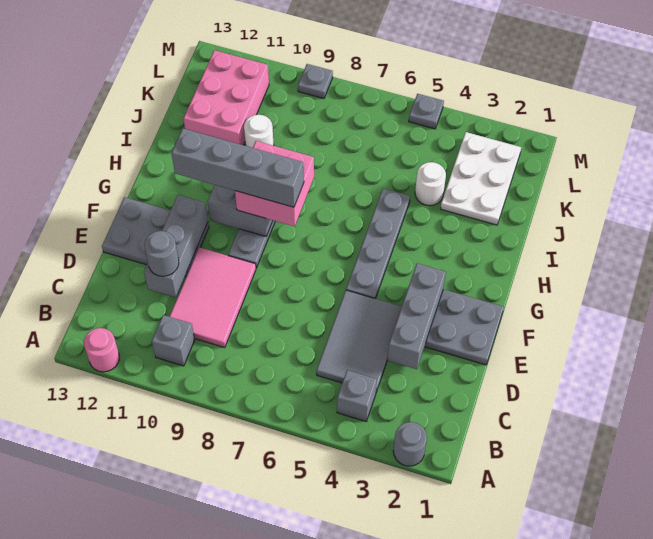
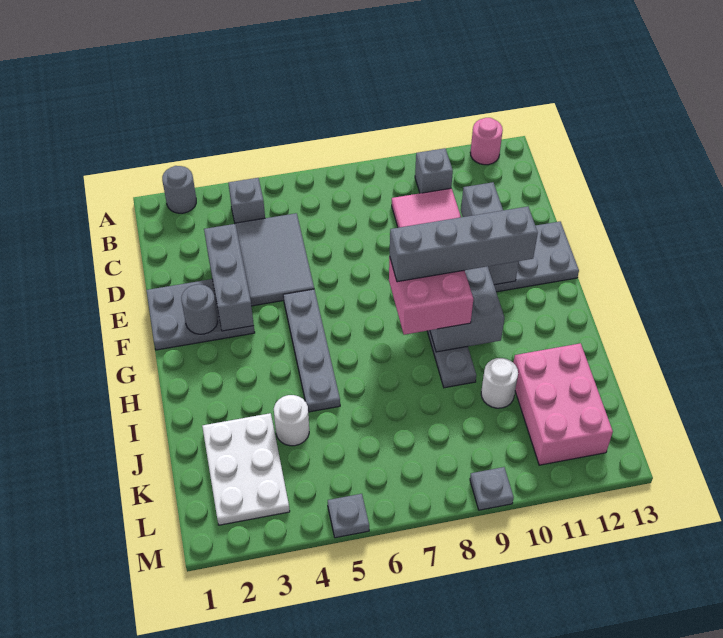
grey round brick D11 level 3 -> grey round brick F2 level 2

